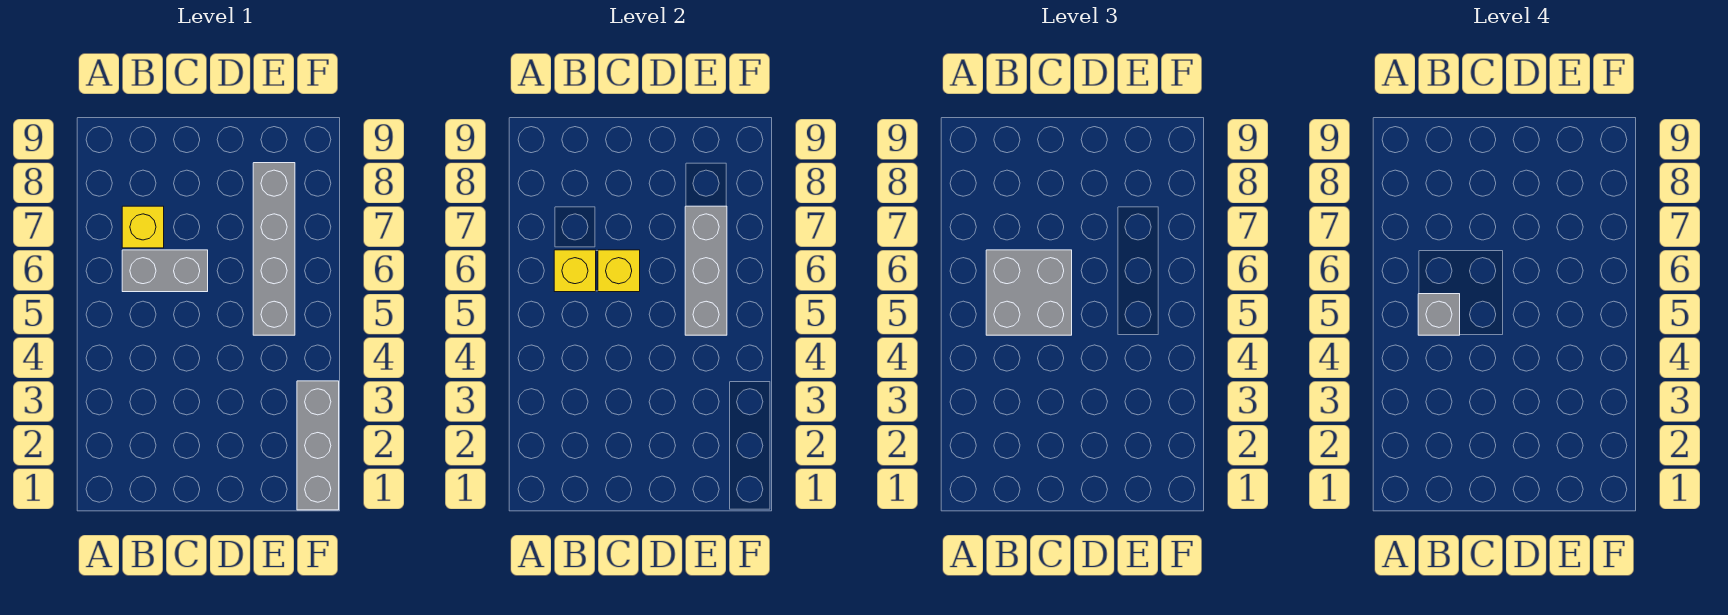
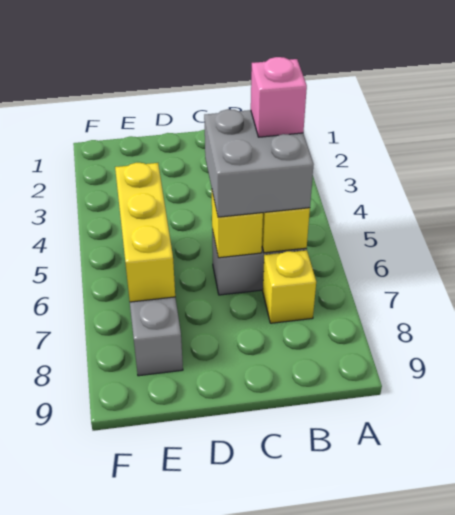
grey brick B5 level 4 -> pink brick B5 level 4
grey brick E5:E7 level 2 -> yellow brick E5:E7 level 2
grey brick F1:F3 level 1 -> none

